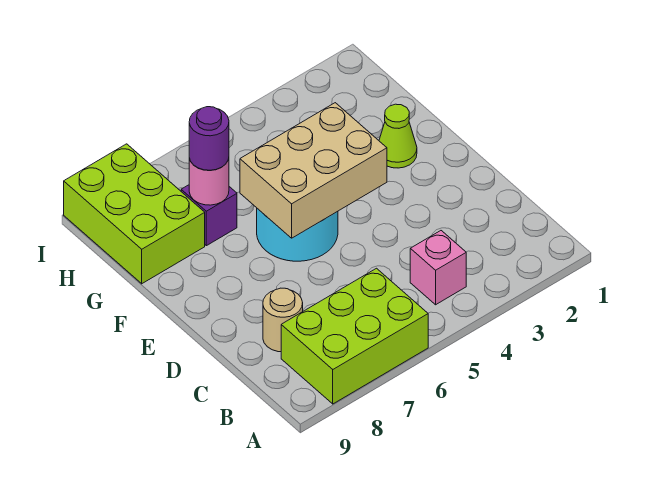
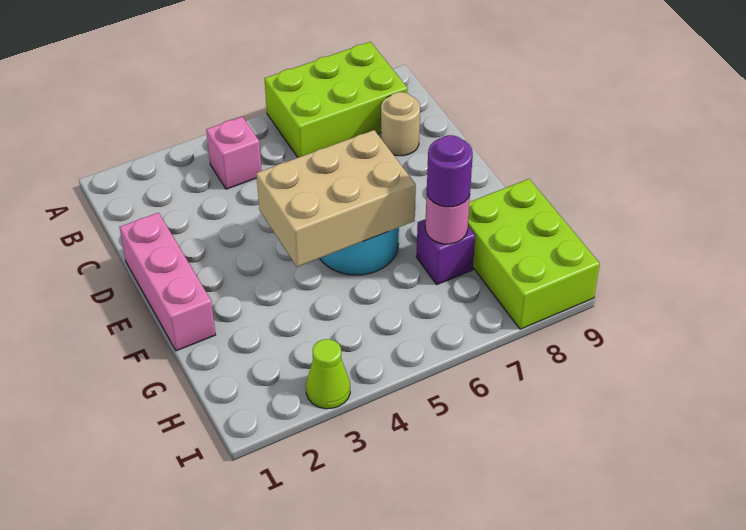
none -> pink brick D1:F1 level 1
lime cone F2 level 1 -> lime cone I3 level 1

